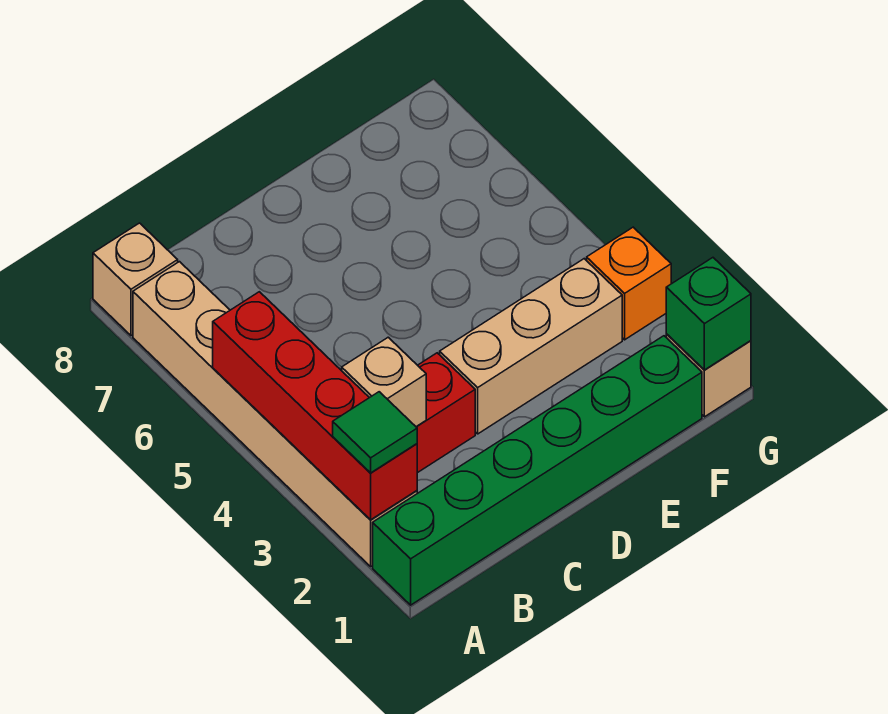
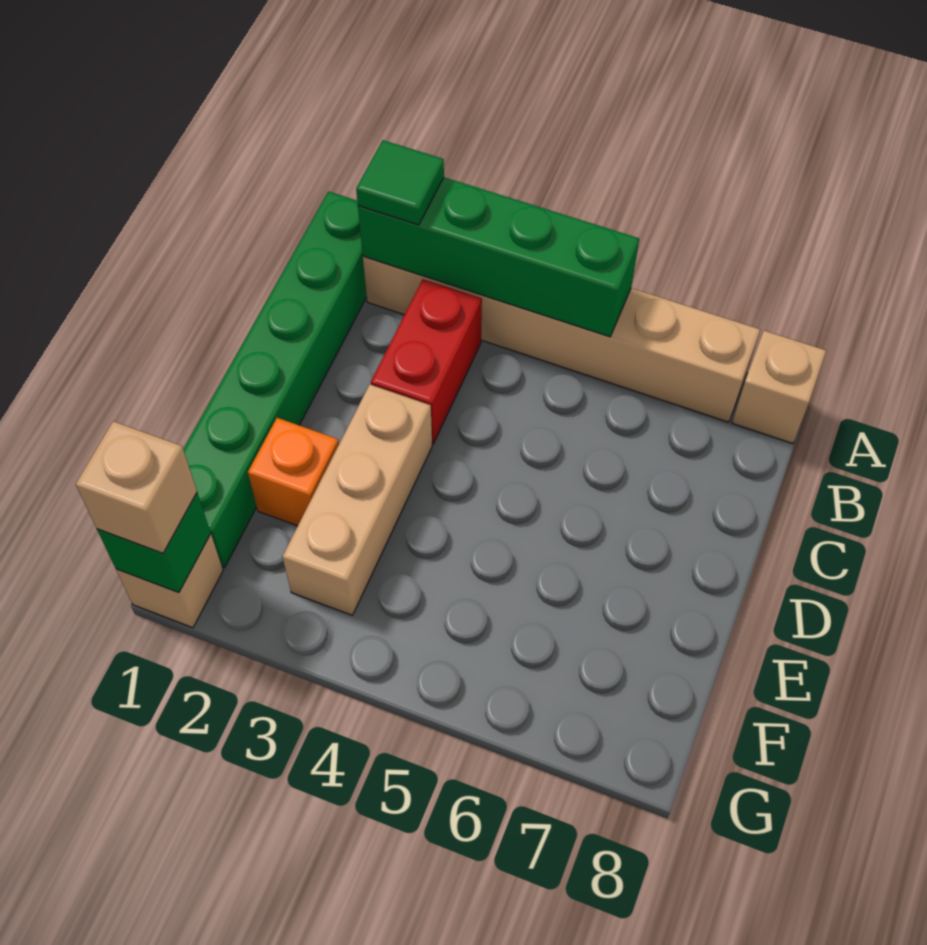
red brick A2:A5 level 2 -> green brick A2:A5 level 2
tan brick B3 level 2 -> tan brick G1 level 3
orange brick G3 level 1 -> orange brick E2 level 1

